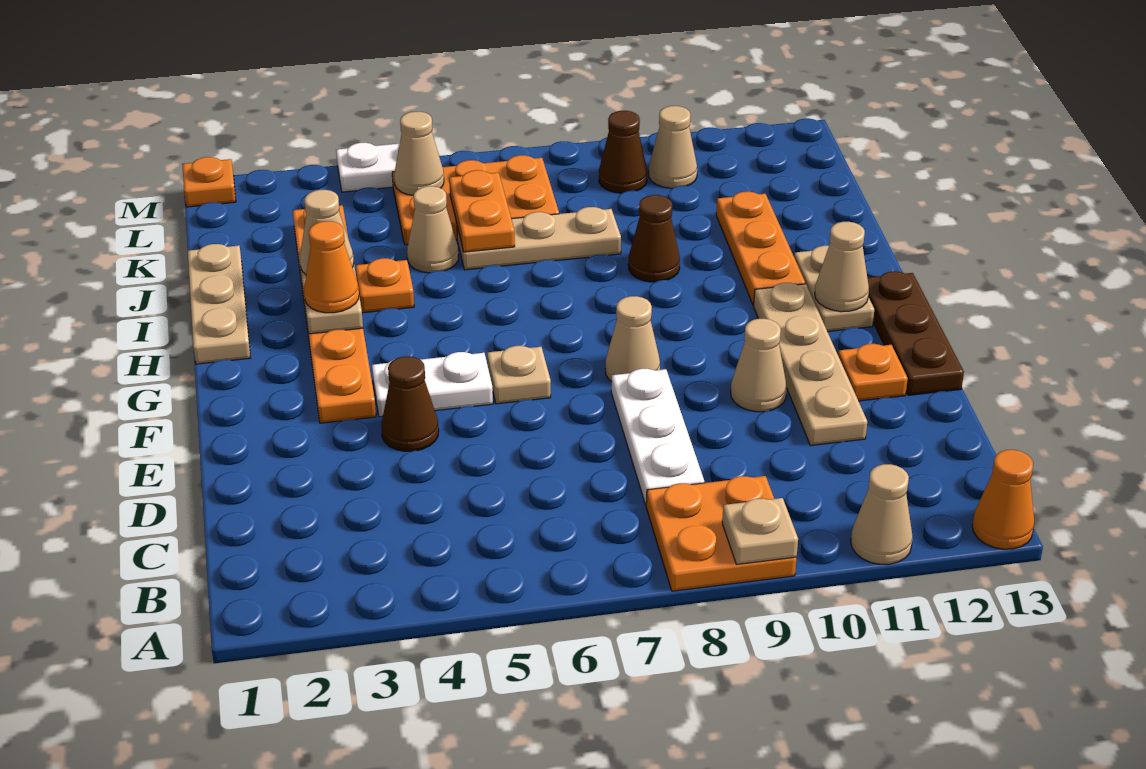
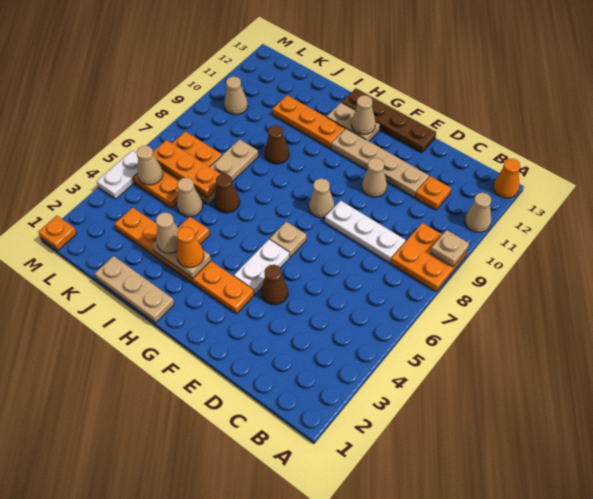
orange plate E12 level 1 -> orange plate C11 level 1
brown plate E13:G13 level 1 -> brown plate E13:H13 level 1
orange plate J6:K6 level 2 -> orange plate J6:L6 level 2
brown cone L9 level 1 -> brown cone I6 level 1

